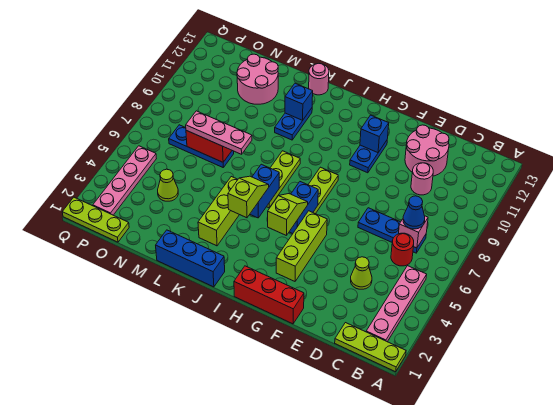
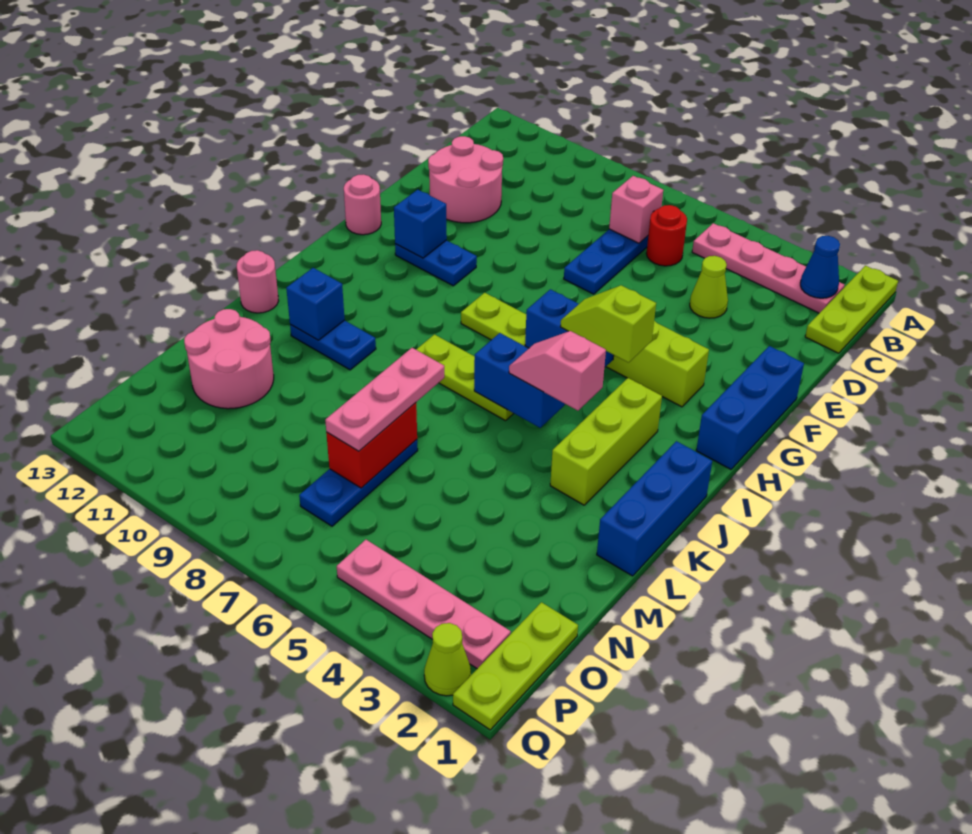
blue cone C7 level 3 -> blue cone B2 level 2
pink round brick D10 level 1 -> pink round brick G13 level 1
red brick F1:H1 level 1 -> blue brick F1:H1 level 1
lime slope J4:J5 level 3 top 4 -> pink slope J4:J5 level 3 top 4
lime brick K3:K5 level 1 -> lime brick I3:K3 level 1
lime cone N4 level 1 -> lime cone Q2 level 1

